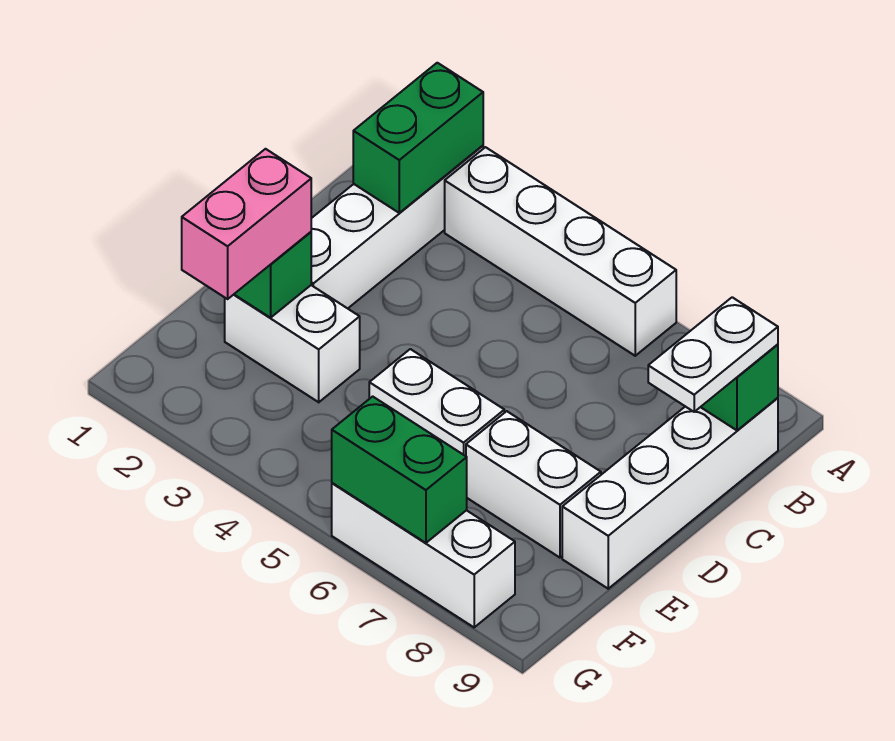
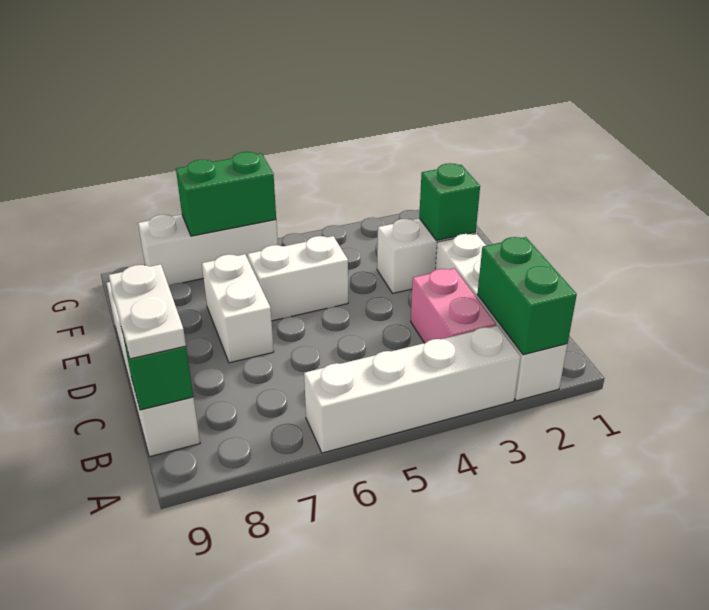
pink brick E2:F2 level 3 -> pink brick B3:C3 level 1
white brick E7:E8 level 1 -> white brick D7:E7 level 1

